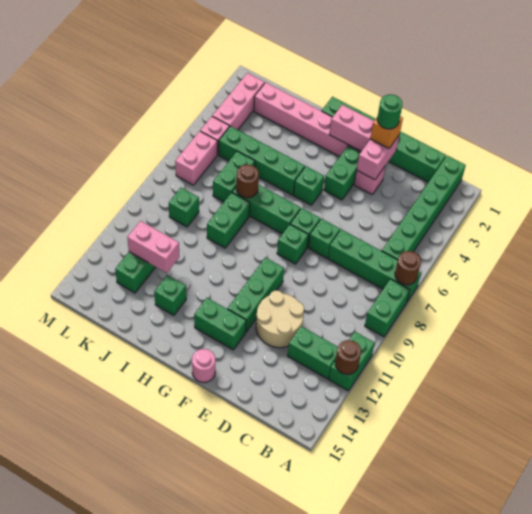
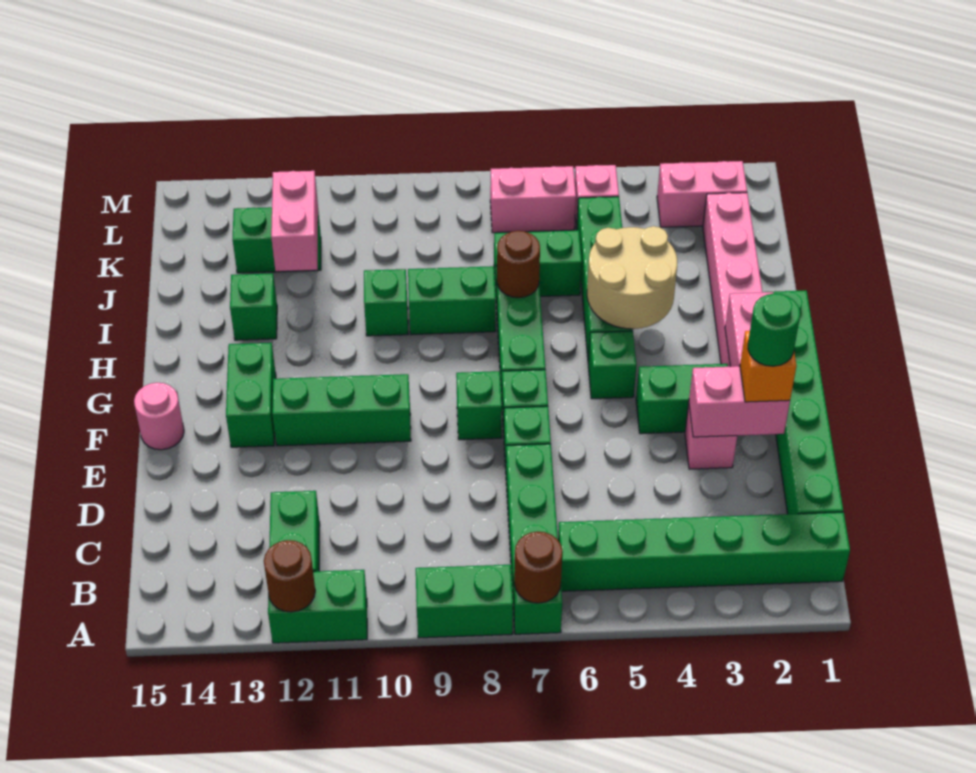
tan round brick D11:E12 level 1 -> tan round brick H4:I5 level 2
green brick K9 level 1 -> green brick I10 level 1
pink brick L2:L4 level 1 -> pink brick L2:L3 level 1

